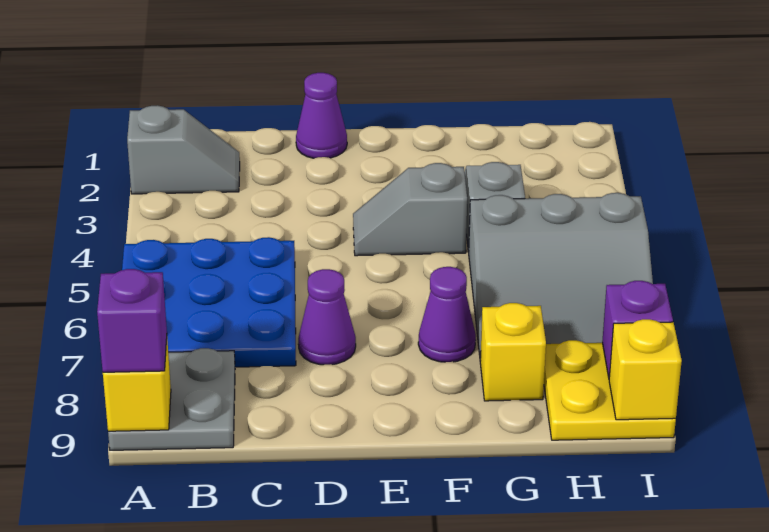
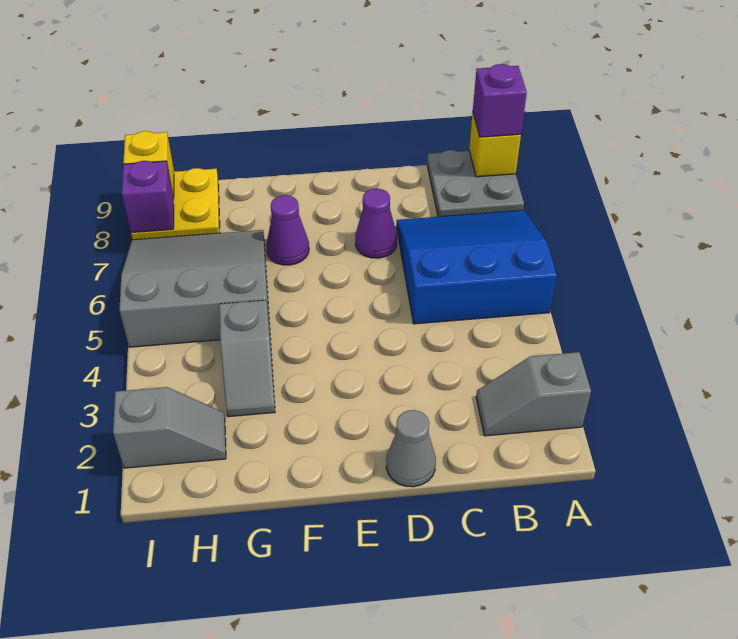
blue plate A5:C7 level 1 -> blue slope A5:C7 level 1 top 5
purple cone D1 level 1 -> grey cone D1 level 1
grey slope E4:F4 level 1 top F -> grey slope H2:I2 level 1 top I
yellow brick G8 level 1 -> none

